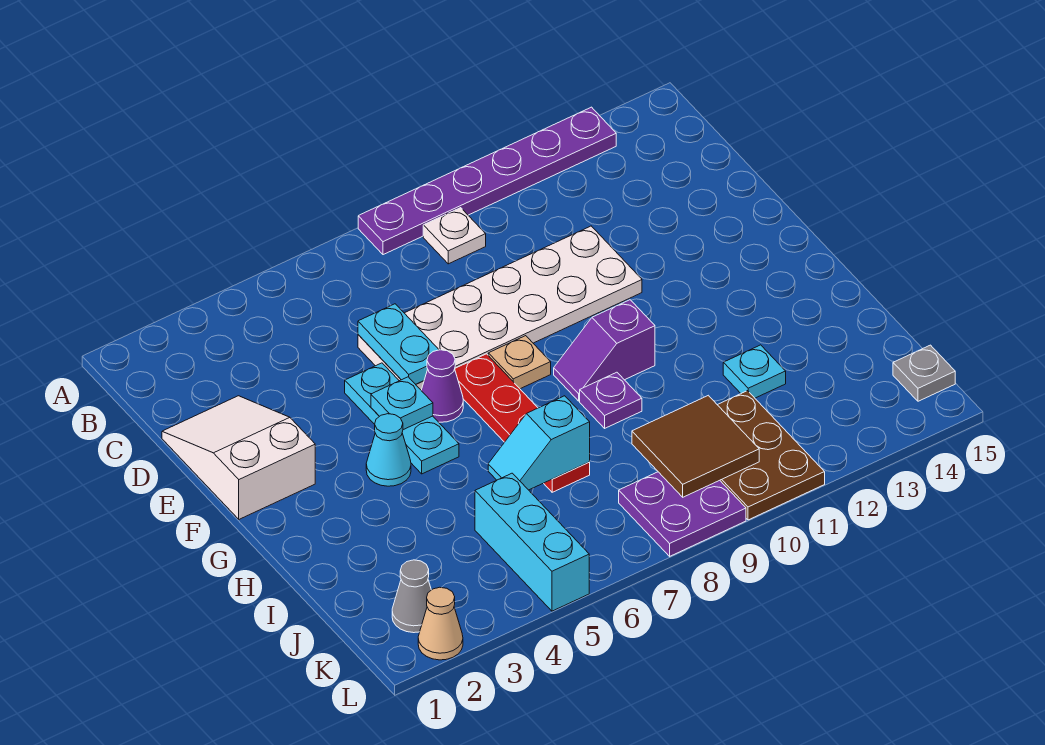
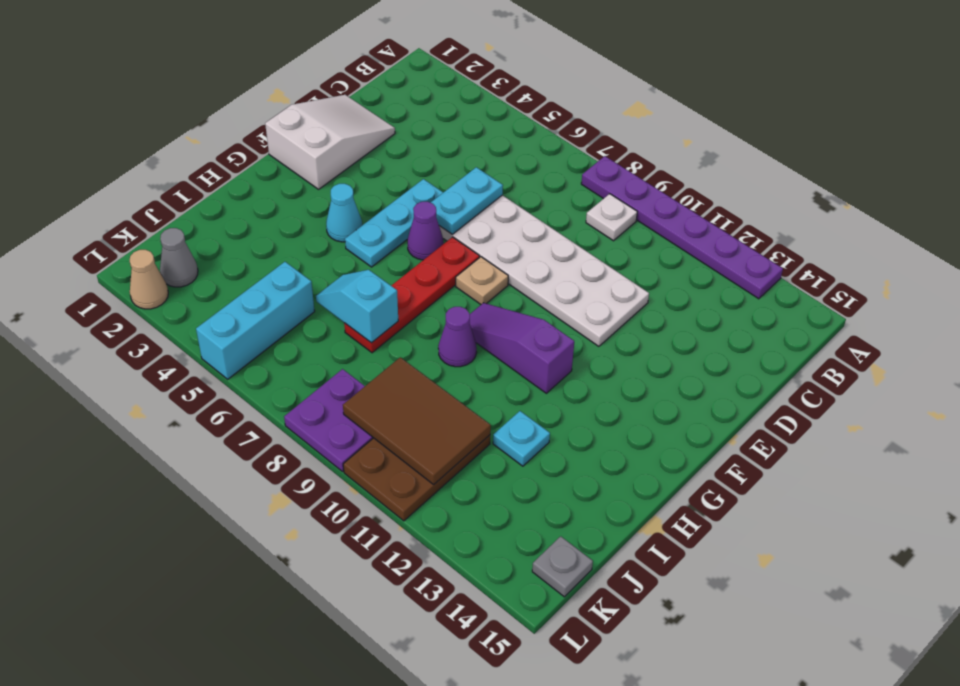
cyan plate F5 level 2 -> none
purple slope G9:G10 level 1 top 10 -> purple slope G9:G11 level 1 top 11
purple plate H9 level 1 -> purple cone H9 level 1
brown tile J9:K10 level 2 -> brown tile J9:K11 level 2

